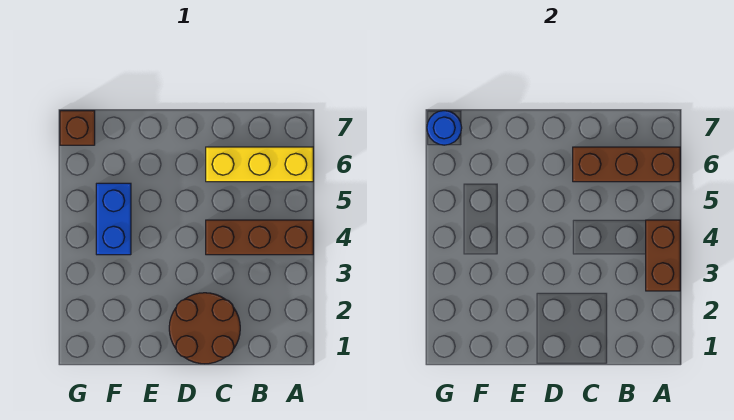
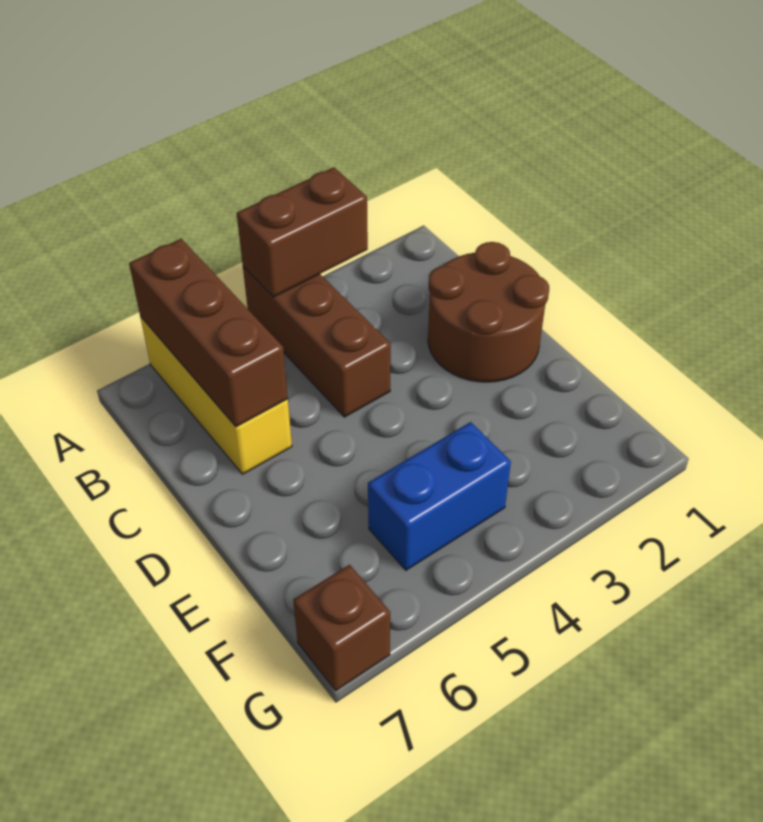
blue round brick G7 level 2 -> none

